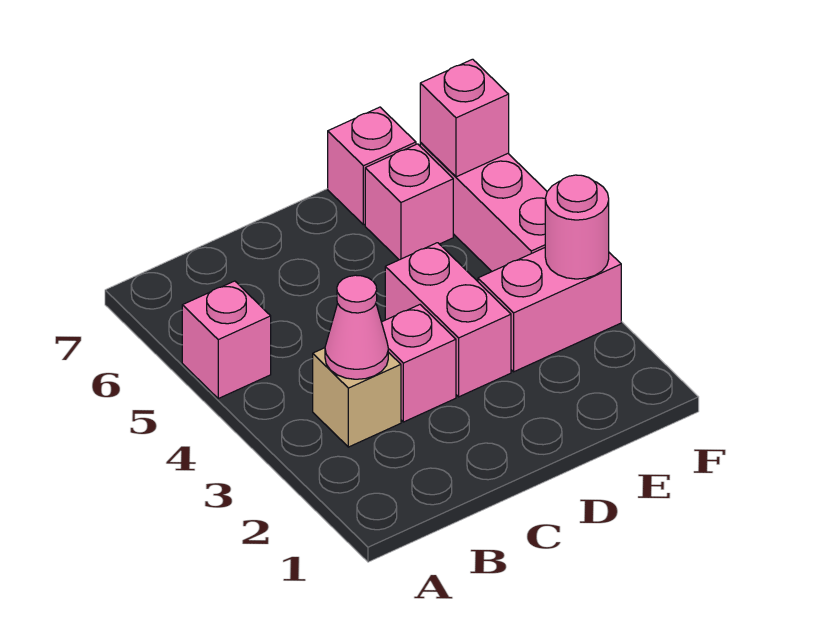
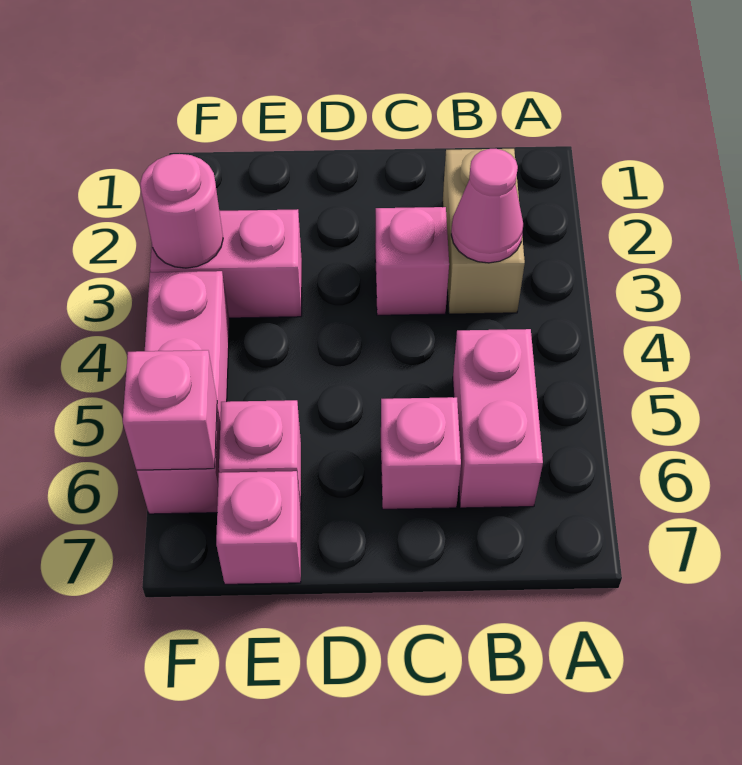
pink brick A5 level 1 -> pink brick C6 level 1
tan brick B3 level 1 -> tan brick B2:B3 level 1
pink brick D3:D4 level 1 -> pink brick B5:B6 level 1

